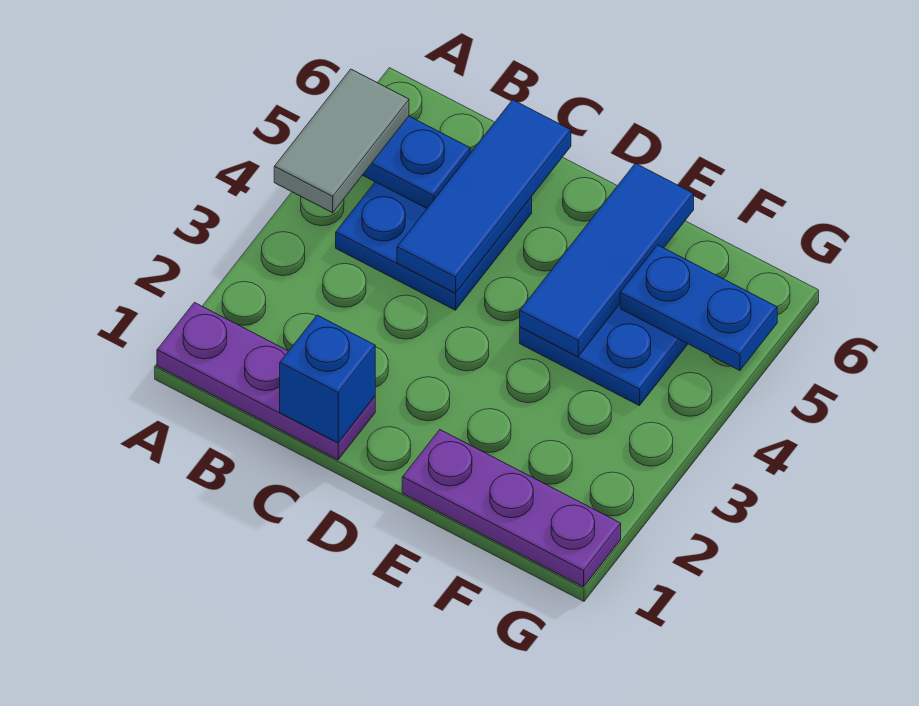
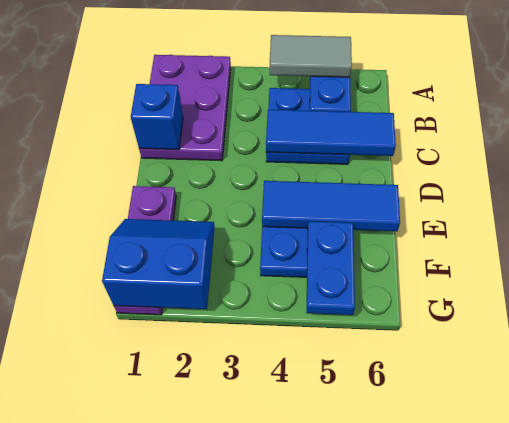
purple plate A1:C1 level 1 -> purple plate A1:C2 level 1
none -> blue slope F1:G2 level 2 top G

